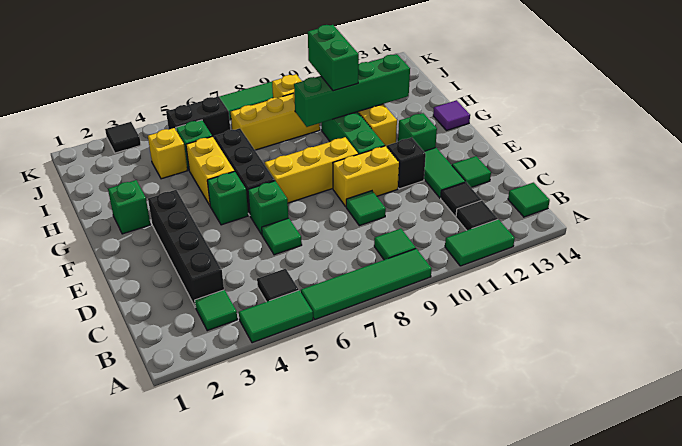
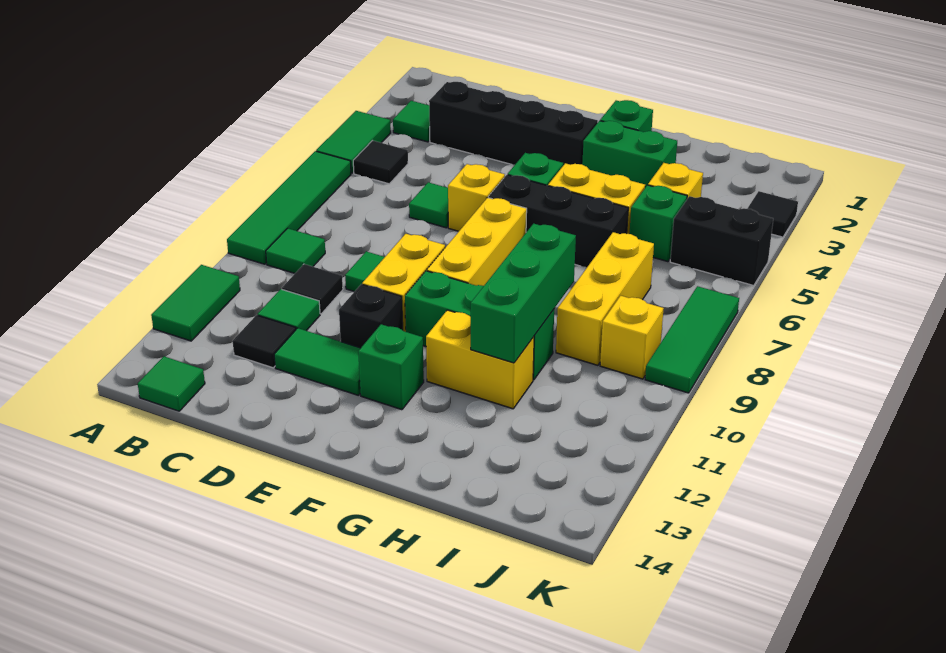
black tile B12 level 1 -> black tile C10 level 1
green tile D13 level 1 -> green tile C11 level 1
green brick E6 level 1 -> yellow brick E6 level 1
purple tile G14 level 1 -> none
green brick H9:H12 level 2 -> green brick H9:H11 level 2
green brick H10:I10 level 3 -> green brick G3:H3 level 1
black brick J5:J6 level 1 -> black brick J5:K5 level 1

